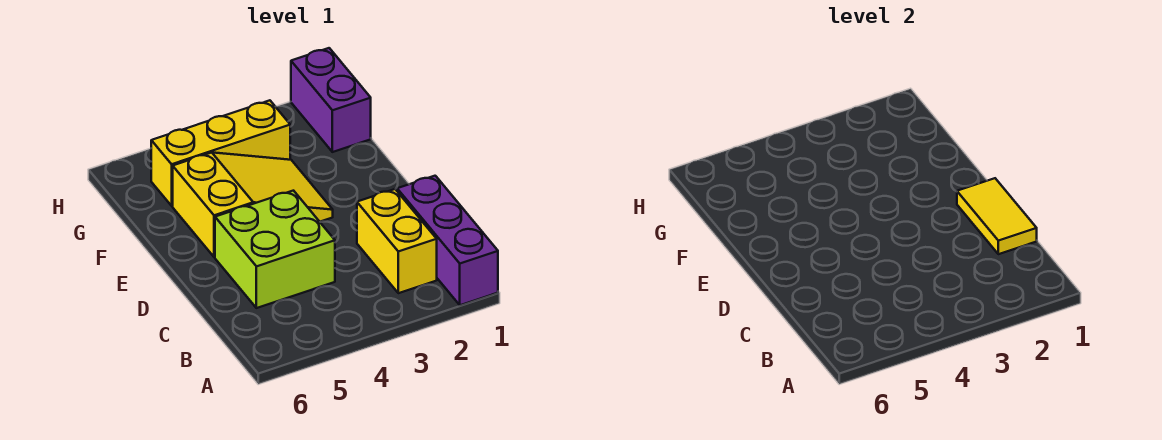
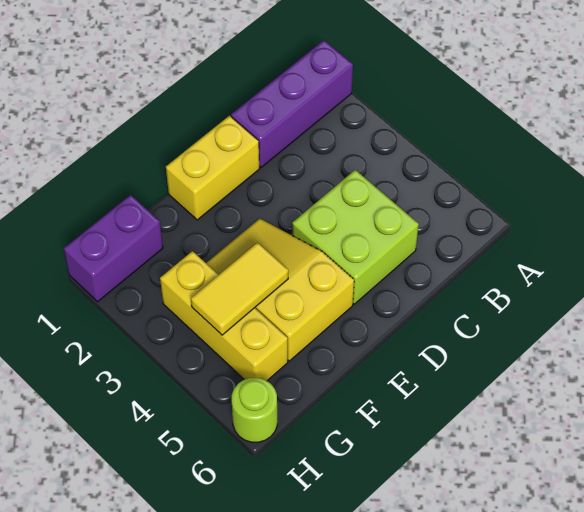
yellow brick B2:C2 level 1 -> yellow brick D1:E1 level 1
yellow tile C1:D1 level 2 -> yellow tile F4:G4 level 2
none -> lime round brick H6 level 1

